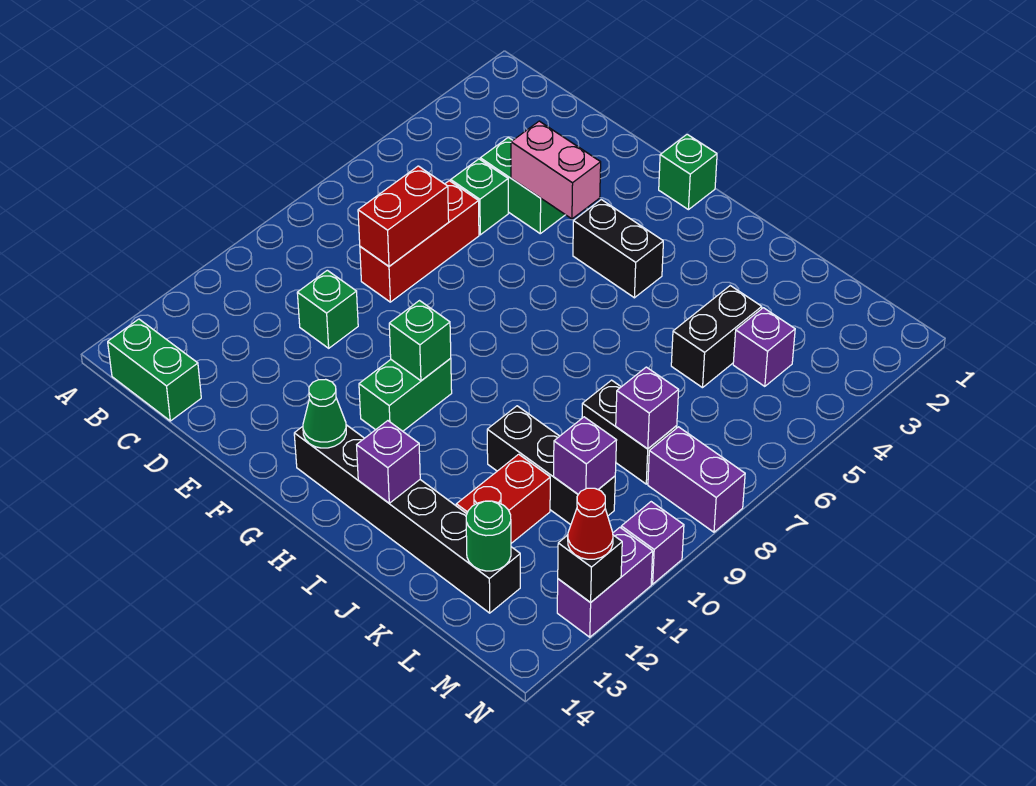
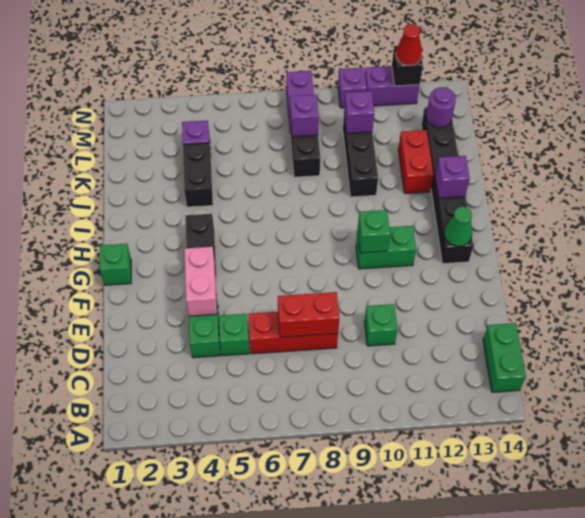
black brick K4:K5 level 1 -> black brick J4:K4 level 1
red brick K11:K12 level 1 -> red brick J12:K12 level 1
green round brick L13 level 2 -> purple round brick L13 level 2

